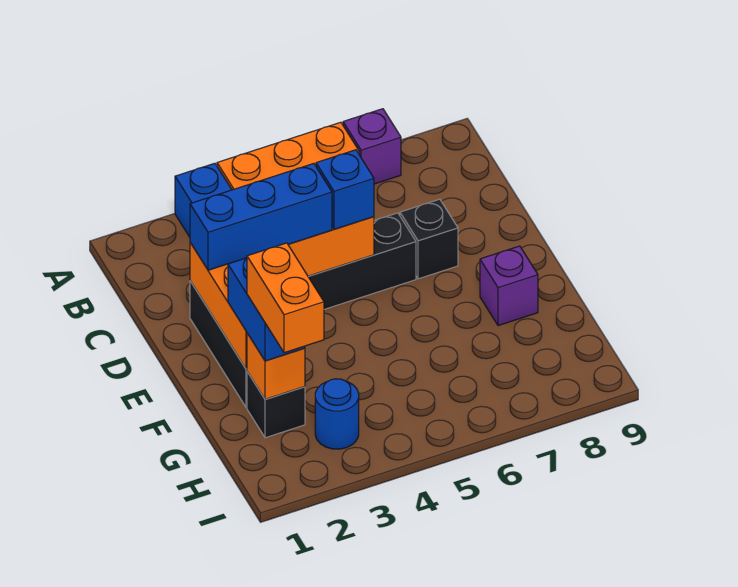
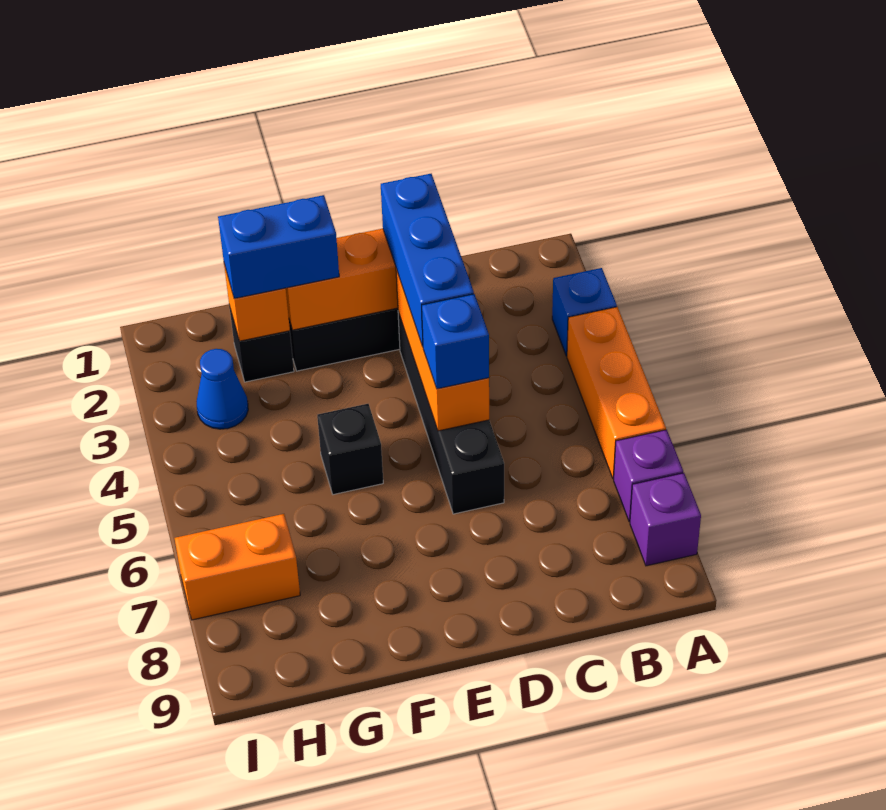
black brick D7 level 1 -> black brick F5 level 1
purple brick F8 level 1 -> purple brick A8 level 1
orange brick G2:H2 level 4 -> orange brick H7:I7 level 1
blue round brick H3 level 1 -> blue cone H3 level 1

